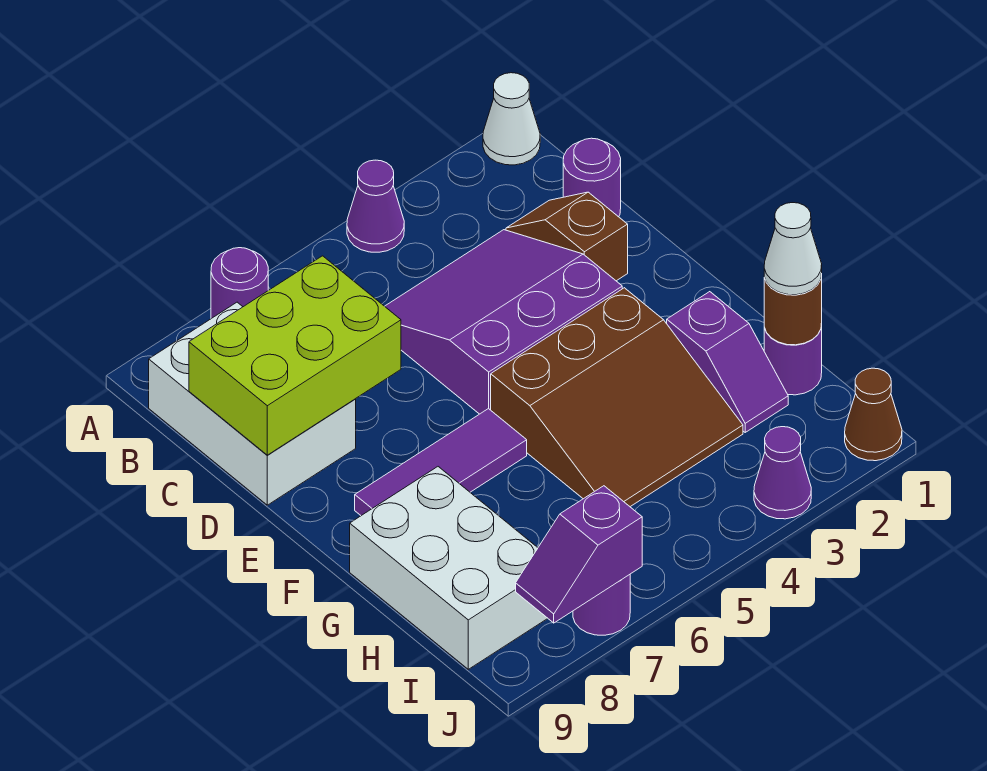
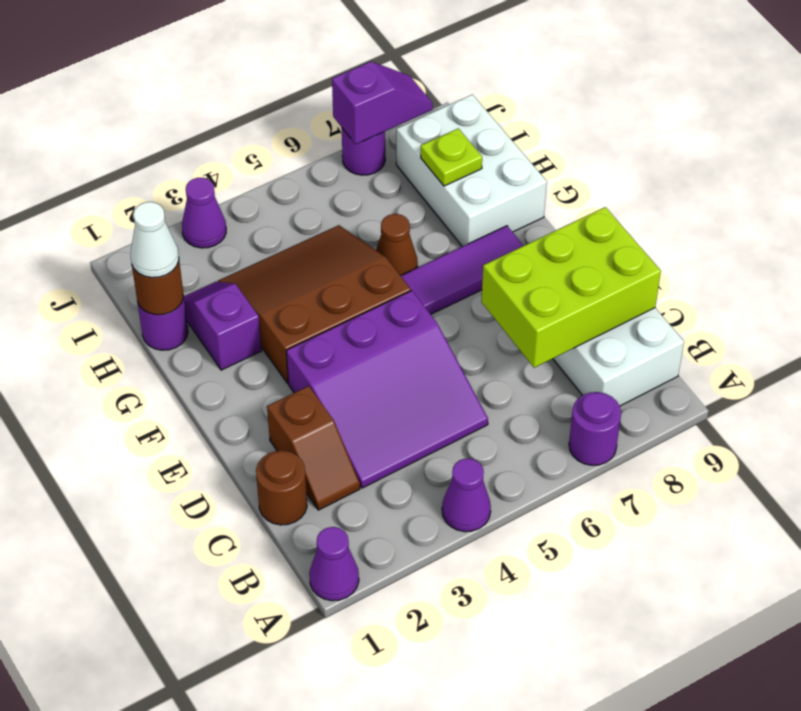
white cone A1 level 1 -> purple cone A1 level 1
purple round brick C1 level 1 -> brown round brick C1 level 1
none -> lime plate H8 level 2
brown cone J1 level 1 -> brown cone G6 level 1

